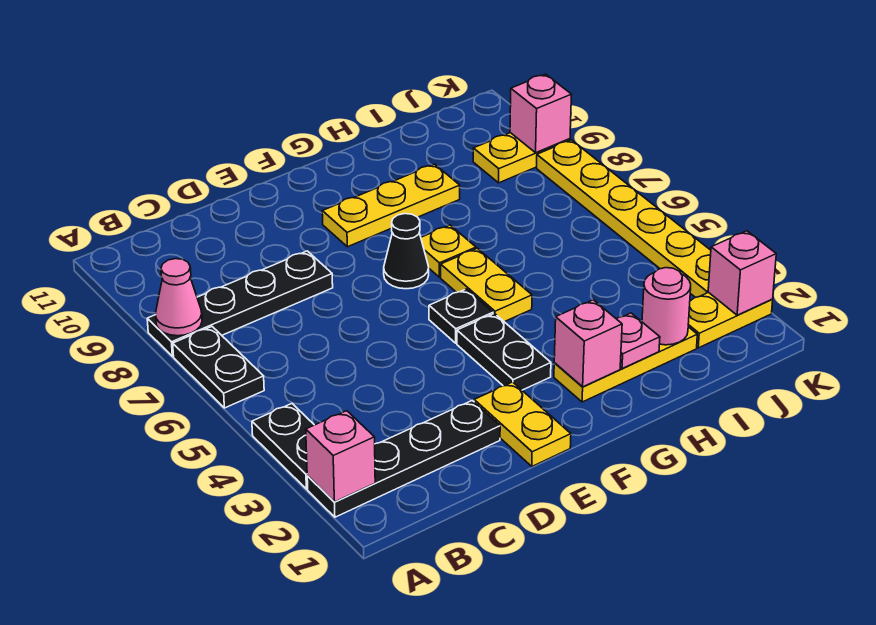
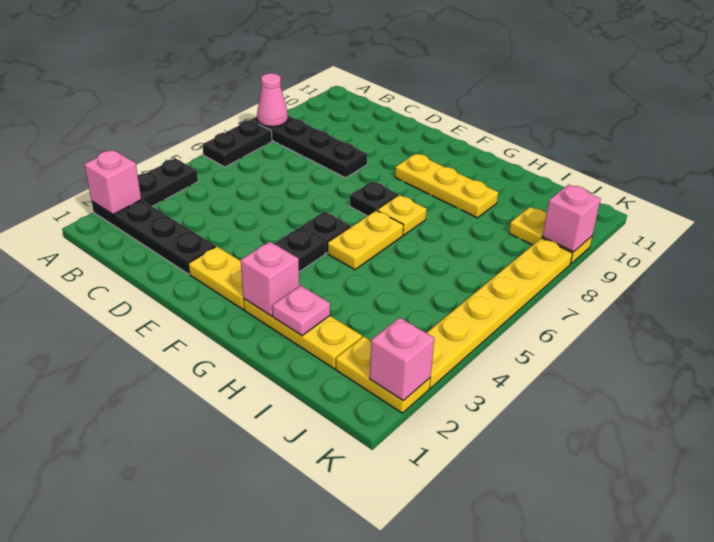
yellow plate E1:E2 level 1 -> yellow plate E2:F2 level 1
black cone F7 level 1 -> black plate F7 level 1
pink round brick I2 level 2 -> none

